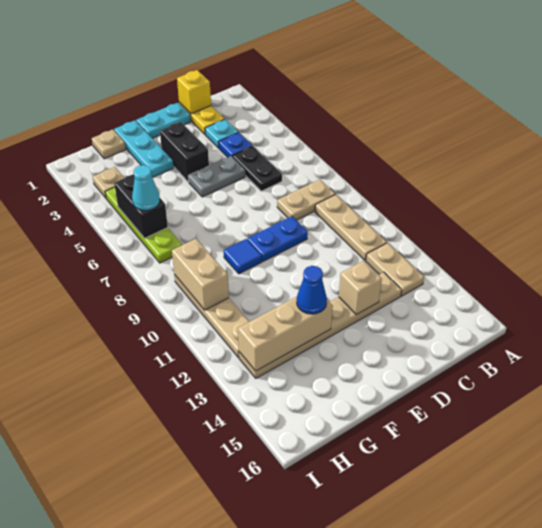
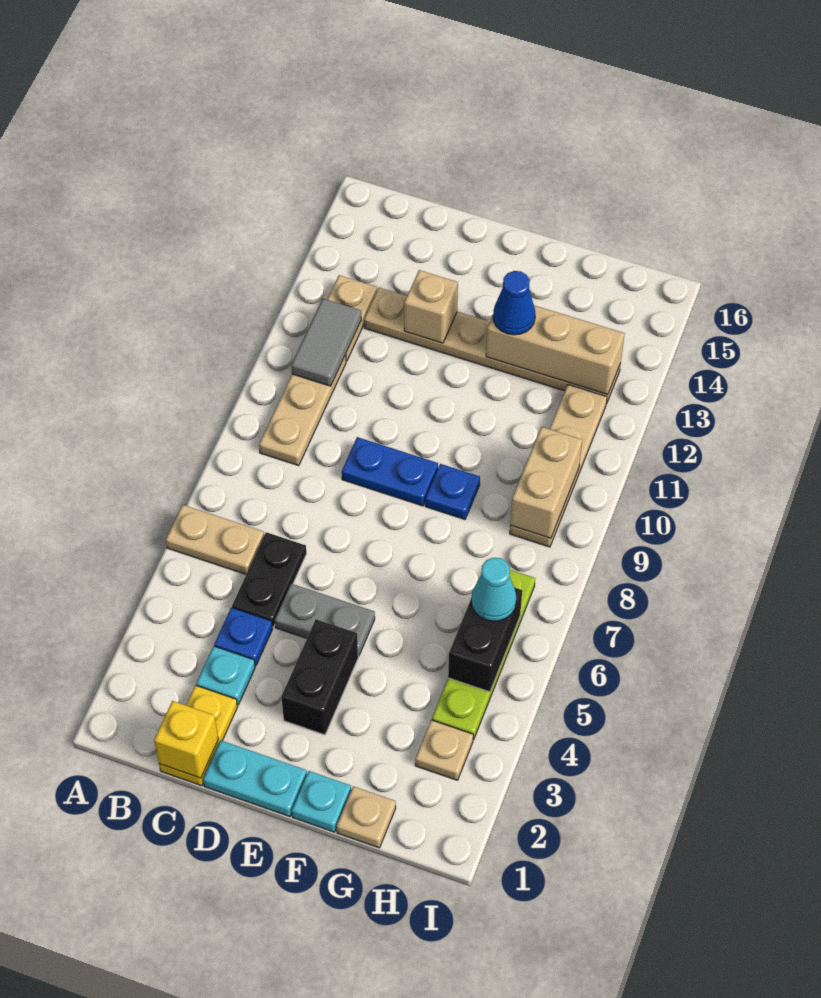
tan plate B8:C8 level 1 -> tan plate A6:B6 level 1
none -> grey tile B11:B12 level 2
cyan plate F1:F3 level 1 -> cyan plate F1 level 1
blue tile F9 level 1 -> blue plate F9 level 1

